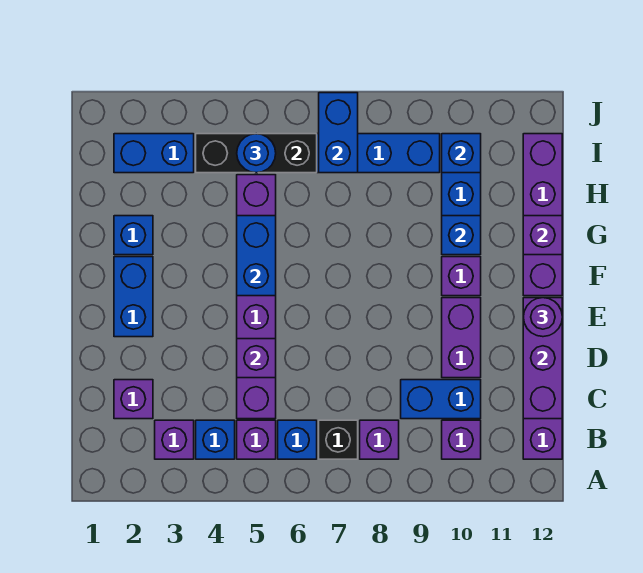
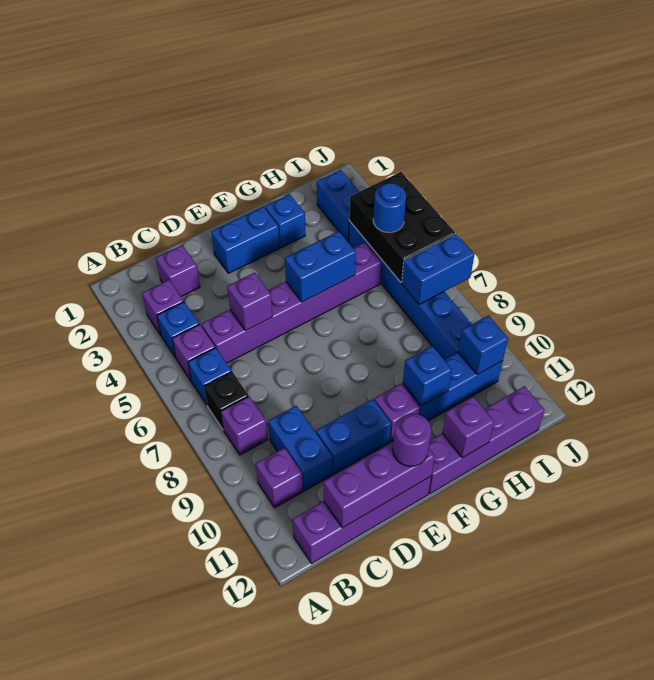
purple brick D10:E10 level 1 -> blue brick D10:E10 level 1
black brick I4:I6 level 2 -> black brick I4:J6 level 2

